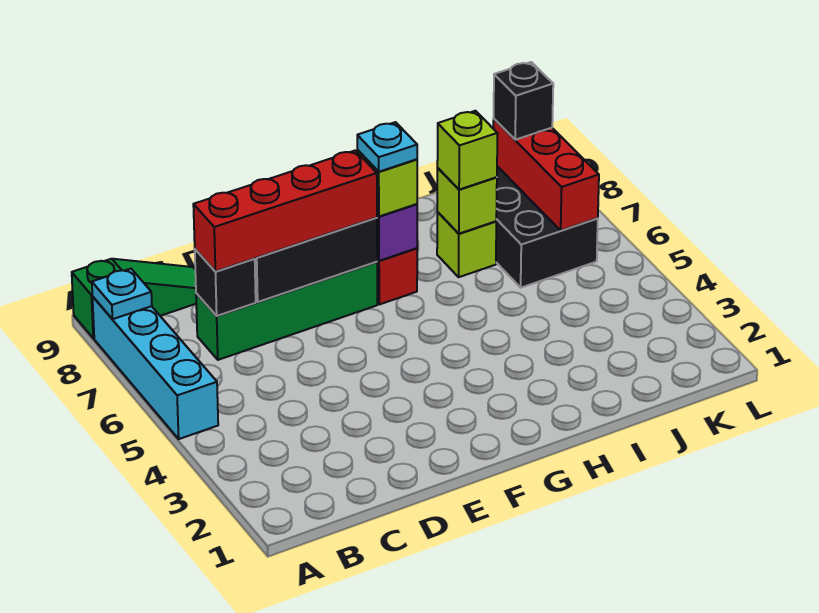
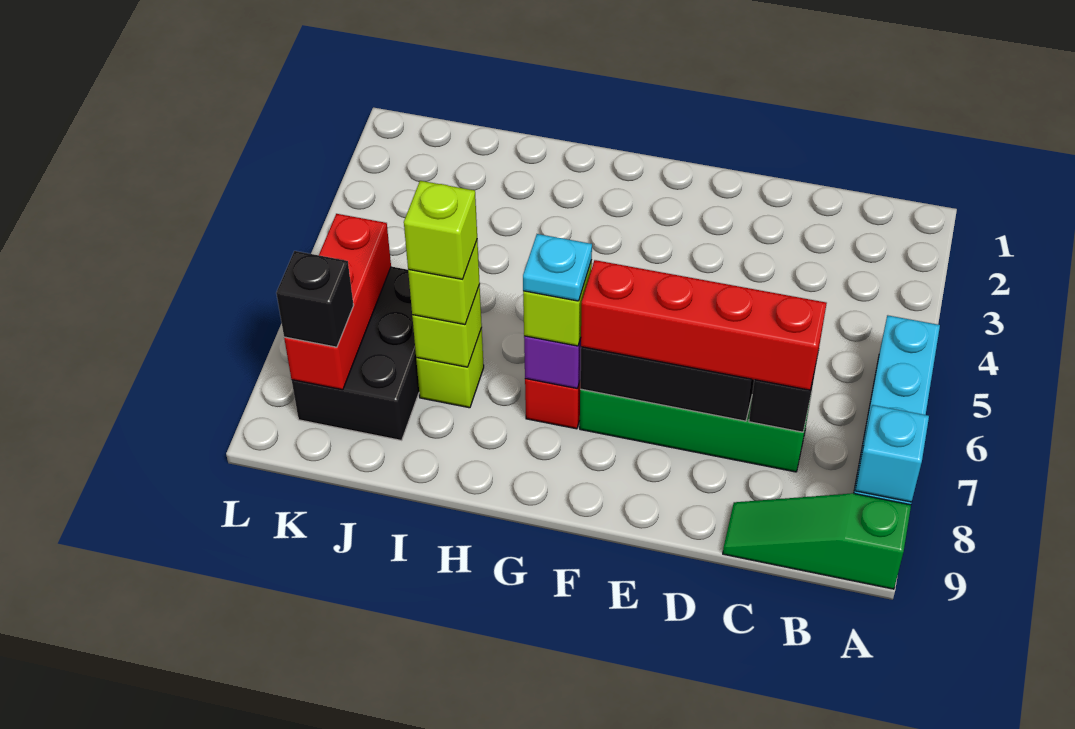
cyan plate A8 level 2 -> cyan brick A8 level 2
none -> lime brick I7 level 4

